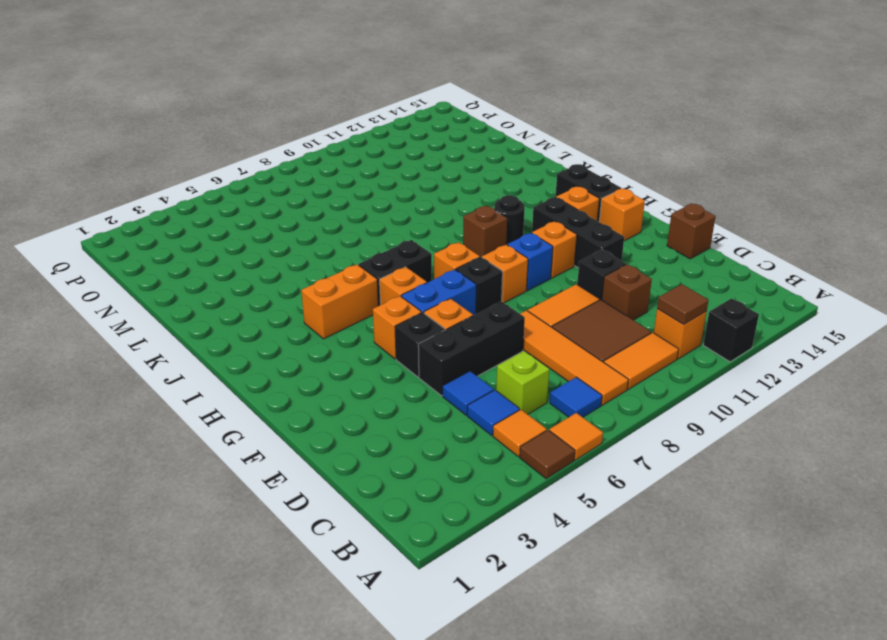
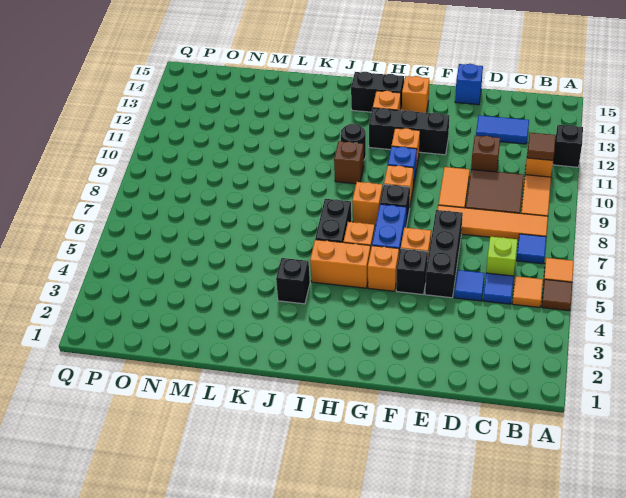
none -> blue tile C13:D13 level 1
black brick E11 level 1 -> black brick J4 level 1
brown brick E15 level 1 -> blue brick E15 level 1
orange brick I4:I5 level 1 -> orange brick H5:I5 level 1

